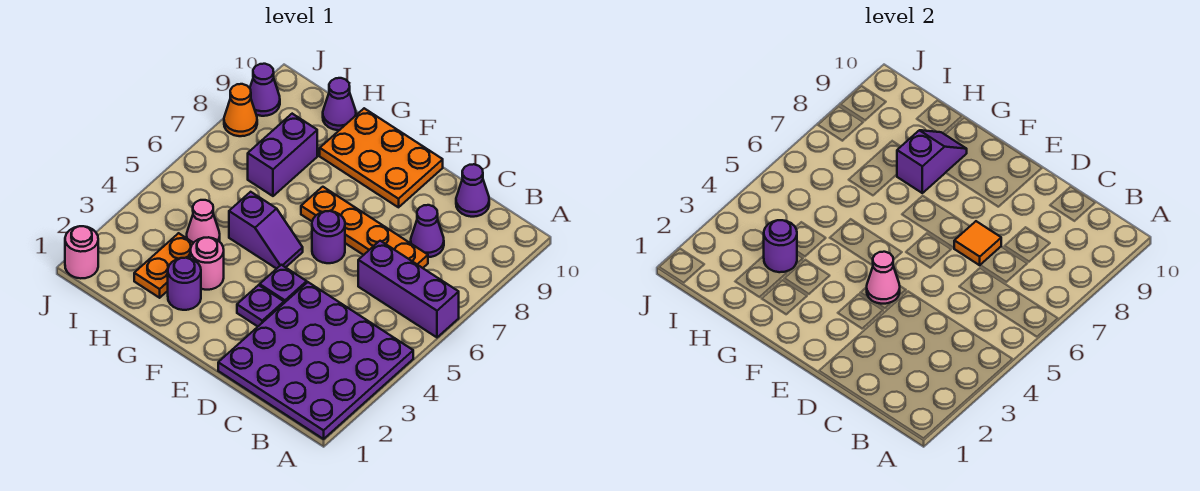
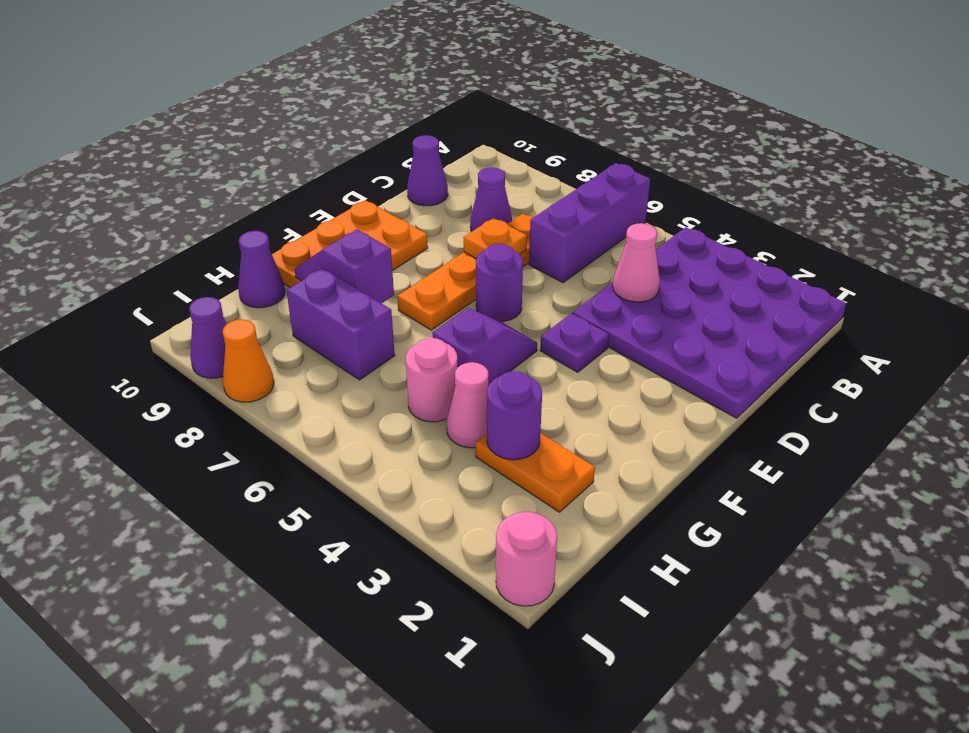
orange tile D7 level 2 -> orange plate D7 level 2
purple plate E3 level 1 -> none
pink cone E4 level 2 -> pink cone C4 level 2
purple round brick G2 level 1 -> none
pink round brick G3 level 1 -> pink round brick H5 level 1

